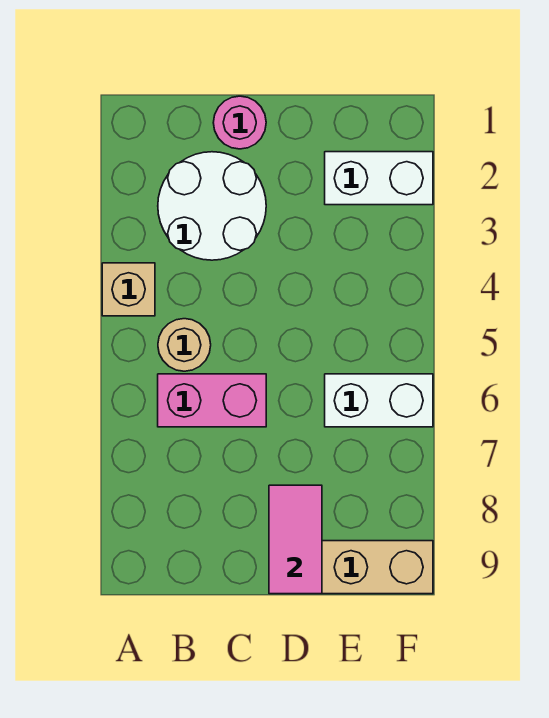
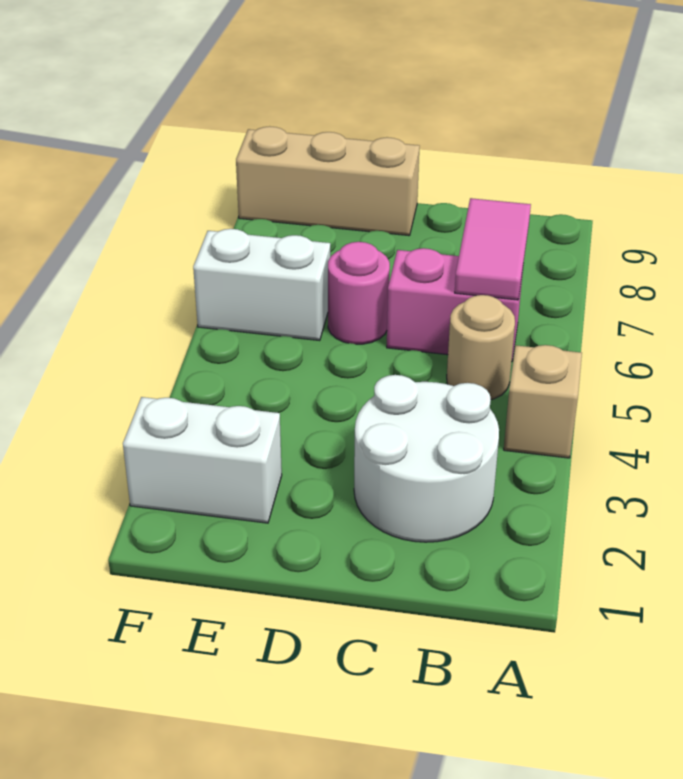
pink round brick C1 level 1 -> pink round brick D6 level 1
pink tile D8:D9 level 2 -> pink tile B6:B7 level 2

